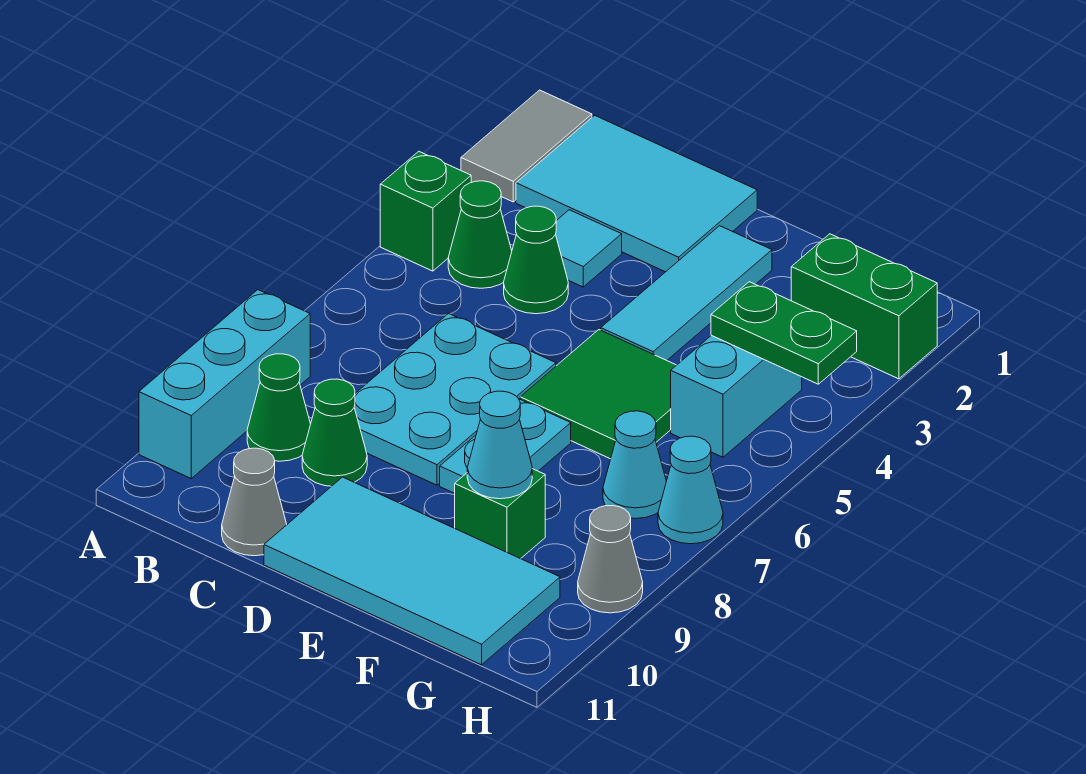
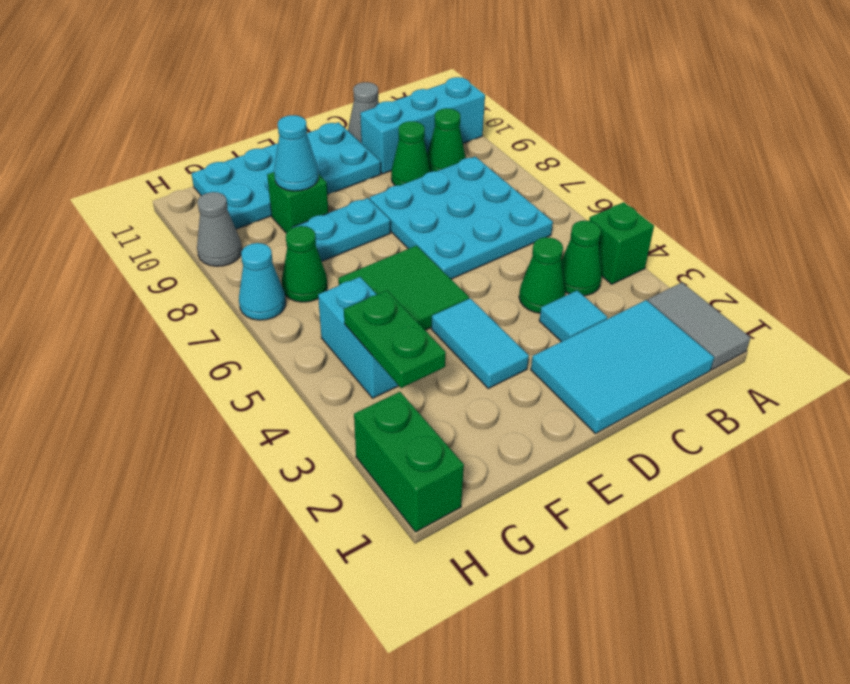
cyan brick A8:A10 level 1 -> cyan brick A10:C10 level 1
cyan plate C6:D8 level 1 -> cyan plate B6:D8 level 1
cyan tile D10:G11 level 1 -> cyan plate D10:G11 level 1
cyan tile E2:E4 level 1 -> cyan tile E3:E4 level 1
cyan plate E7:E8 level 1 -> cyan plate E8:F8 level 1
green brick G2:H2 level 1 -> green brick H1:H2 level 1
green plate G4:H4 level 2 -> green plate G3:G4 level 2
cyan cone G7 level 1 -> green cone G7 level 1

